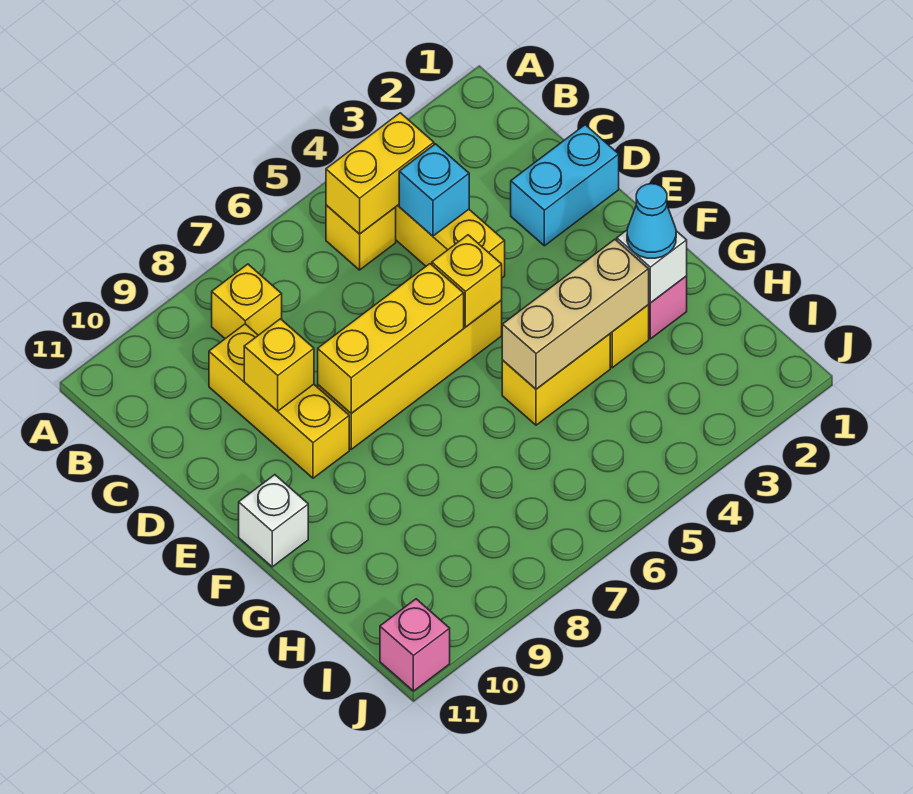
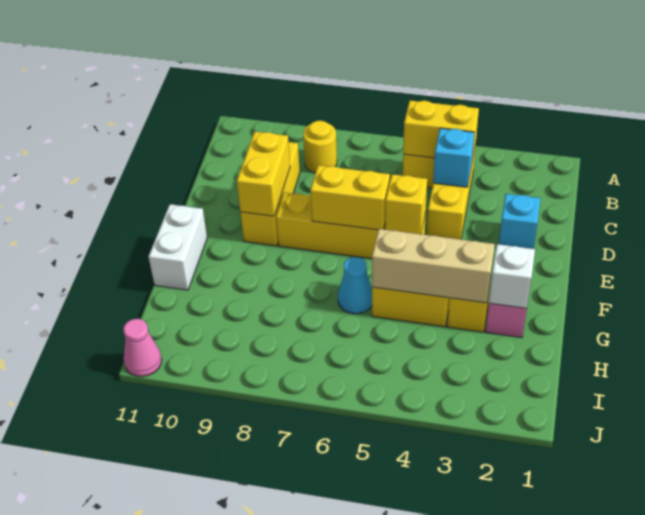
yellow brick B8 level 1 -> yellow round brick B8 level 1
cyan brick D1:D2 level 1 -> cyan brick D2 level 1
yellow brick D9 level 2 -> yellow brick D9:E9 level 2
yellow brick E6:E8 level 2 -> yellow brick E6:E7 level 2
white brick F11 level 1 -> white brick F11:G11 level 1
cyan cone G2 level 3 -> cyan cone G6 level 1
pink brick J11 level 1 -> pink cone J11 level 1

